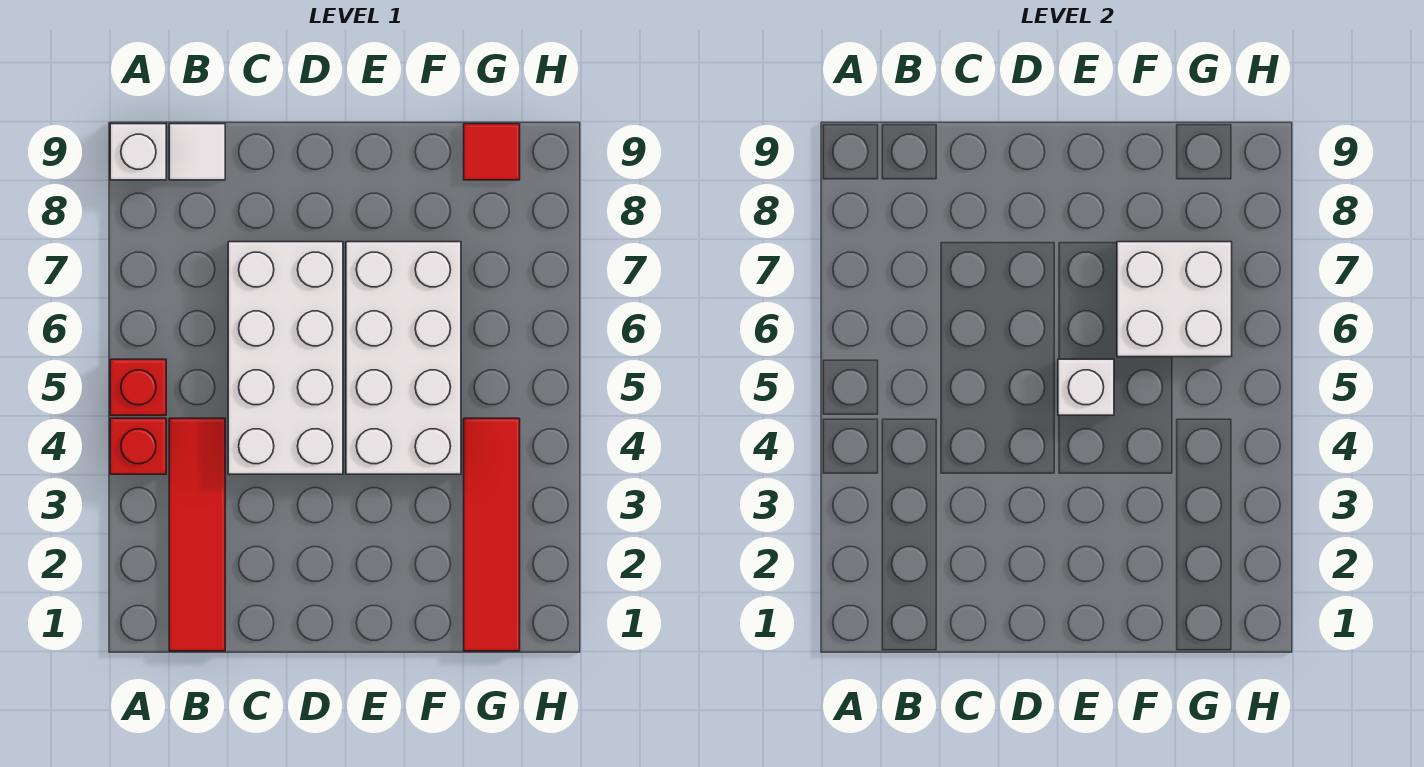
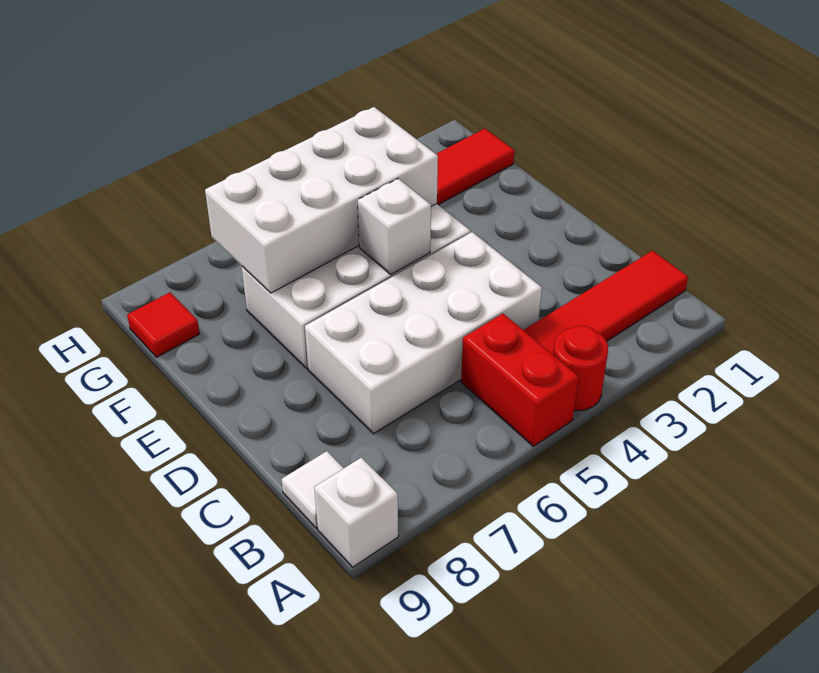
red brick A4 level 1 -> red round brick A4 level 1
red brick A5 level 1 -> red brick A5:B5 level 1
white brick F6:G7 level 2 -> white brick F4:G7 level 2

